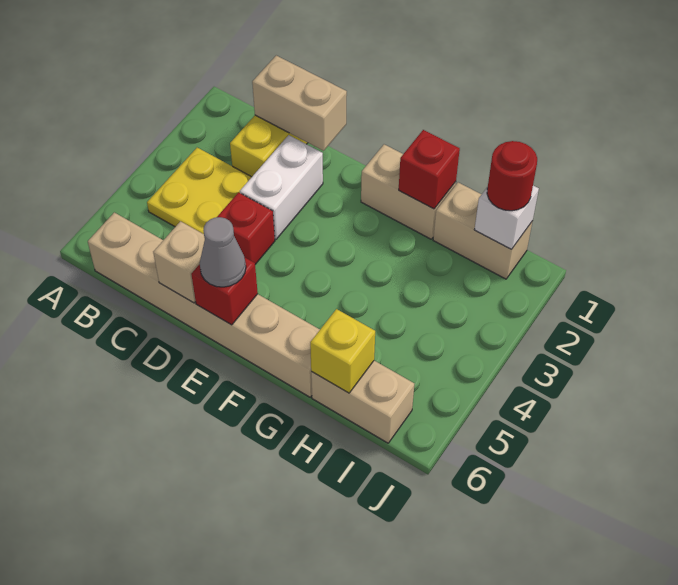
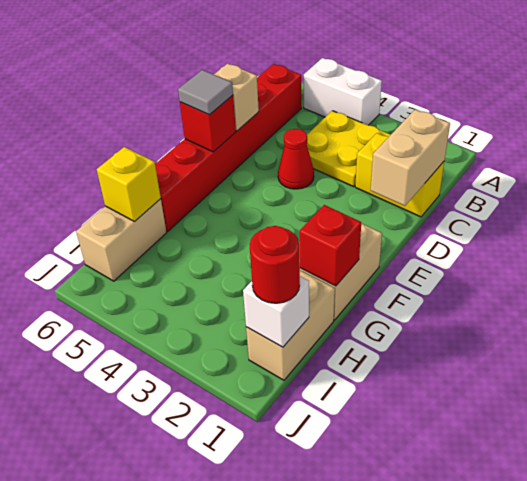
tan brick B6:G6 level 1 -> red brick B6:G6 level 1
white brick D2:D3 level 1 -> white brick A4:A5 level 1
red brick D4 level 1 -> red cone D4 level 1
grey cone E6 level 3 -> grey tile E6 level 3

